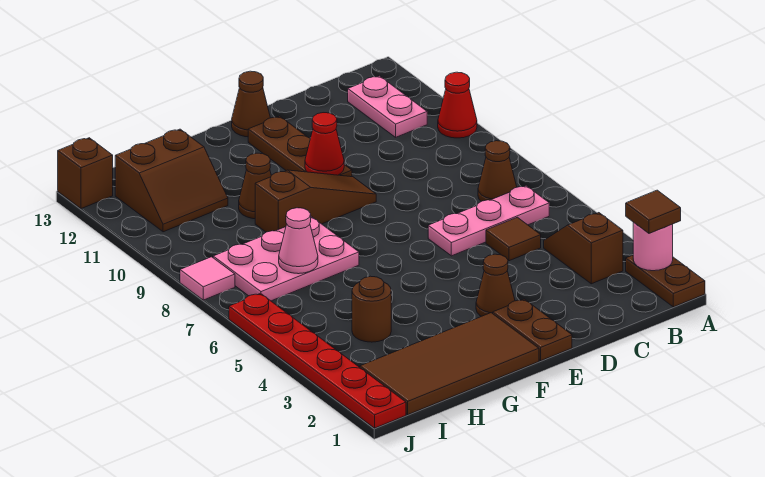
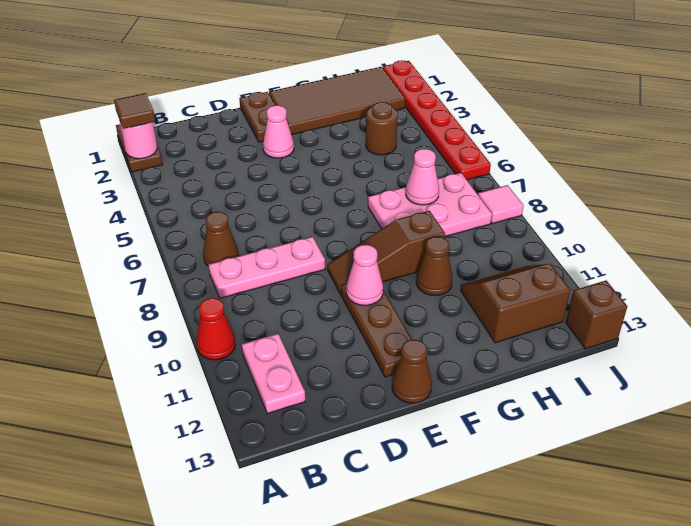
brown slope B3:B4 level 1 top 3 -> none
pink plate B6:D6 level 1 -> pink plate B8:D8 level 1
brown tile C5 level 1 -> none
brown cone E3 level 1 -> pink cone E3 level 1
red cone E10 level 2 -> pink cone E10 level 2

